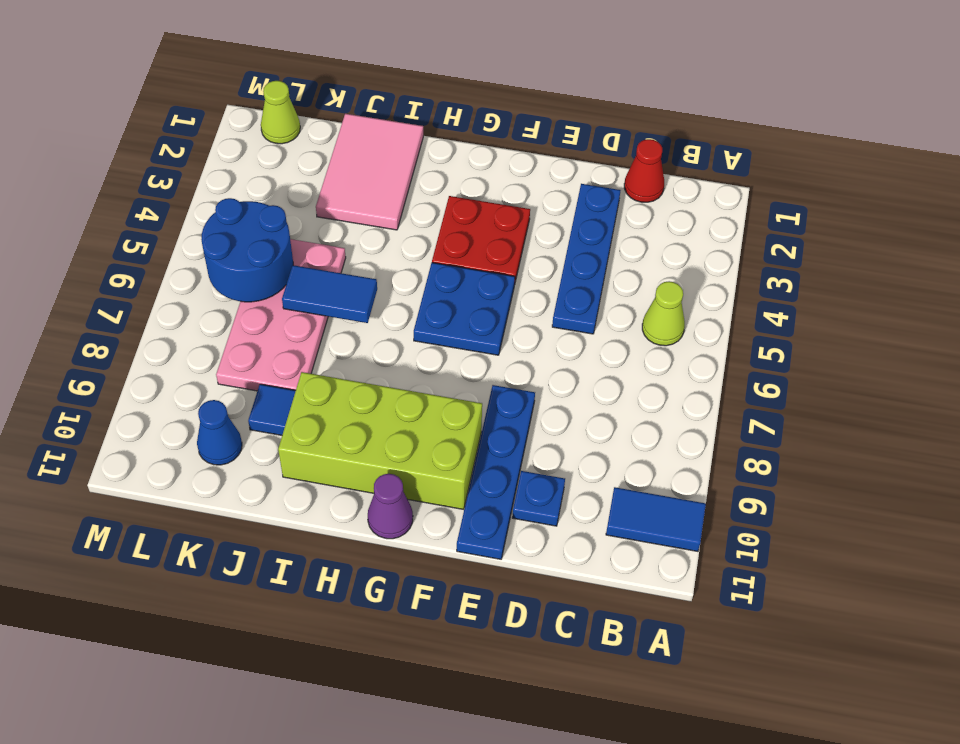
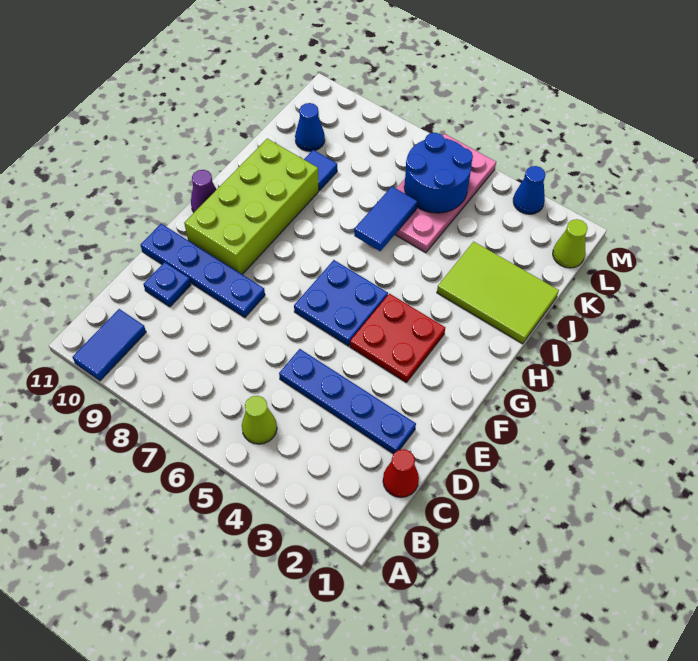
pink tile I1:J3 level 1 -> lime tile I1:J3 level 1
pink plate J5:K8 level 1 -> pink plate J5:M6 level 1
none -> blue cone M3 level 1

